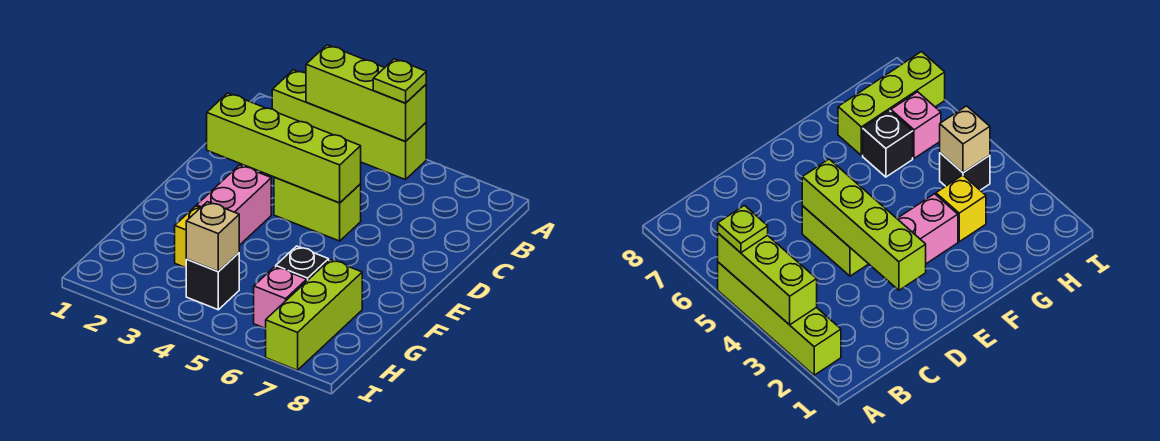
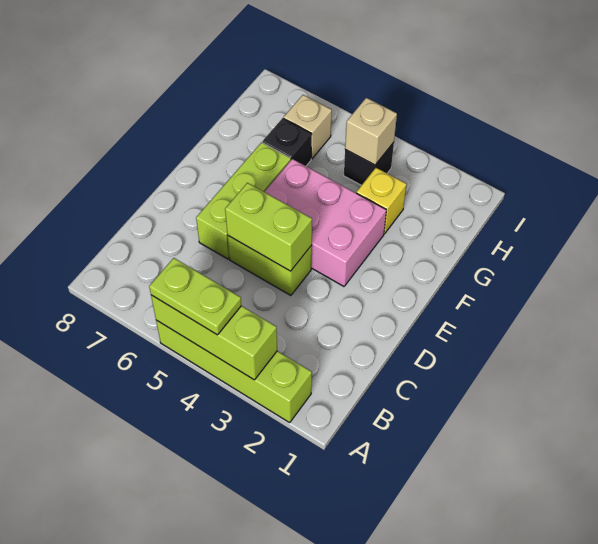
lime plate A5 level 3 -> lime plate A4:A5 level 3
lime brick D2:D5 level 2 -> lime brick D4:D5 level 2
pink brick E3:F3 level 1 -> pink brick E3:F5 level 1
lime brick G7:I7 level 1 -> lime brick D6:F6 level 1
pink brick H6 level 1 -> tan brick H6 level 1

